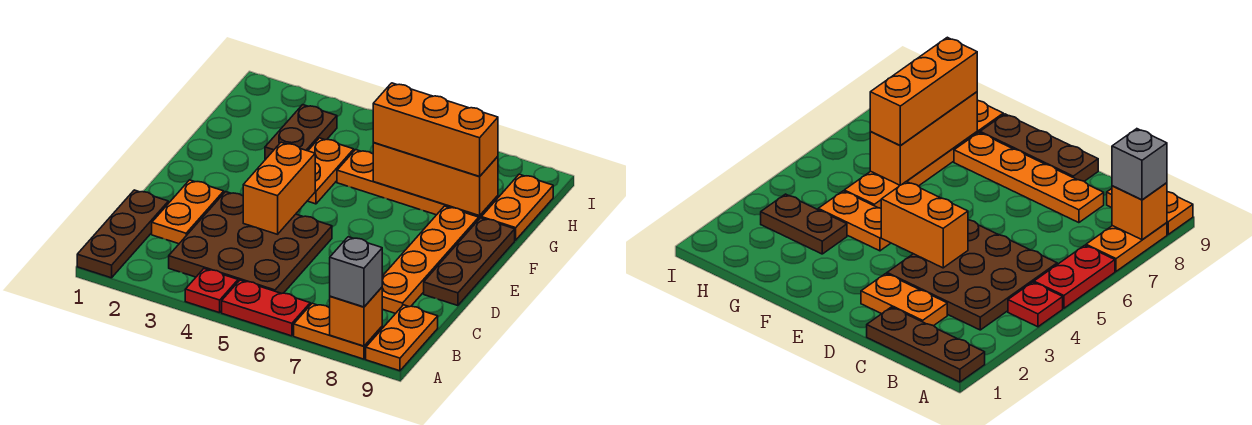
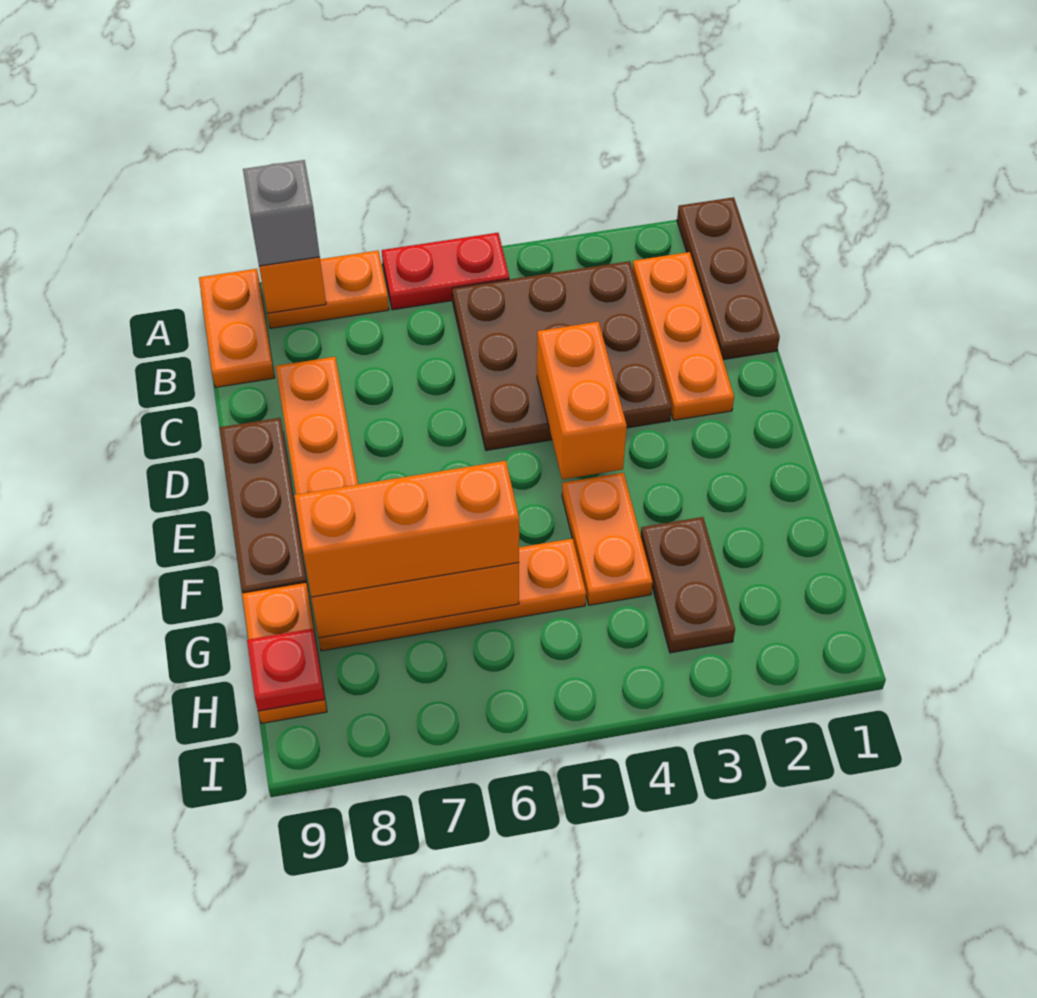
red plate A4 level 1 -> red plate H9 level 2
orange plate C2:D2 level 1 -> orange plate B2:D2 level 1

